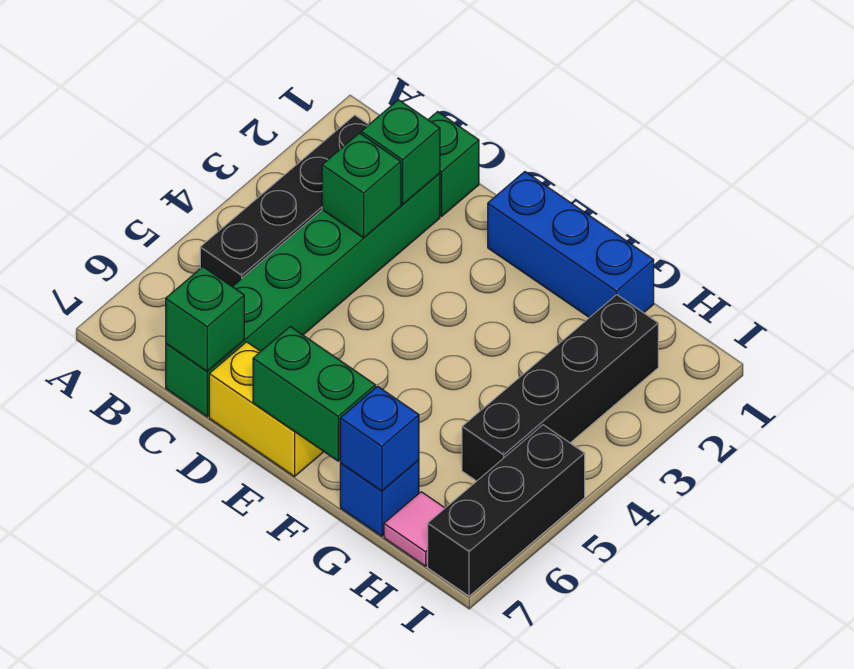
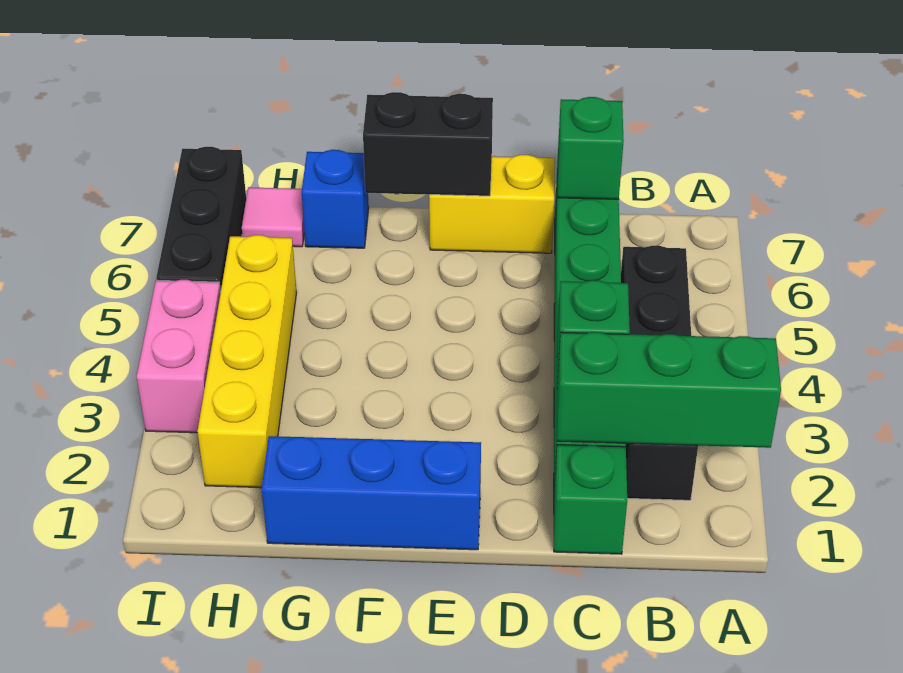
green brick C2 level 2 -> green brick A2:C2 level 2
green brick E7:F7 level 2 -> black brick E7:F7 level 2
blue brick G7 level 2 -> none
black brick H2:H5 level 1 -> yellow brick H2:H5 level 1
none -> pink brick I3:I4 level 1

